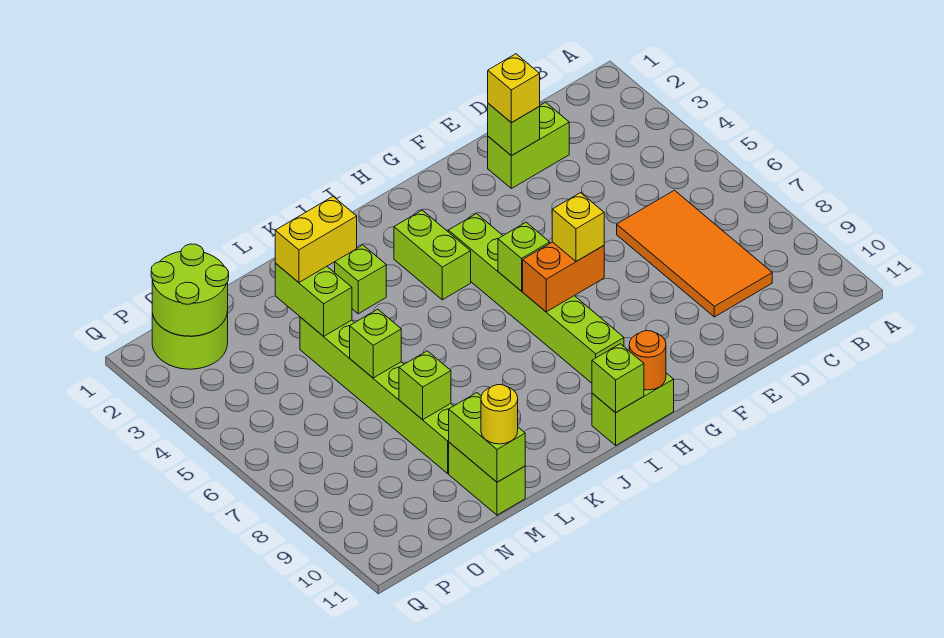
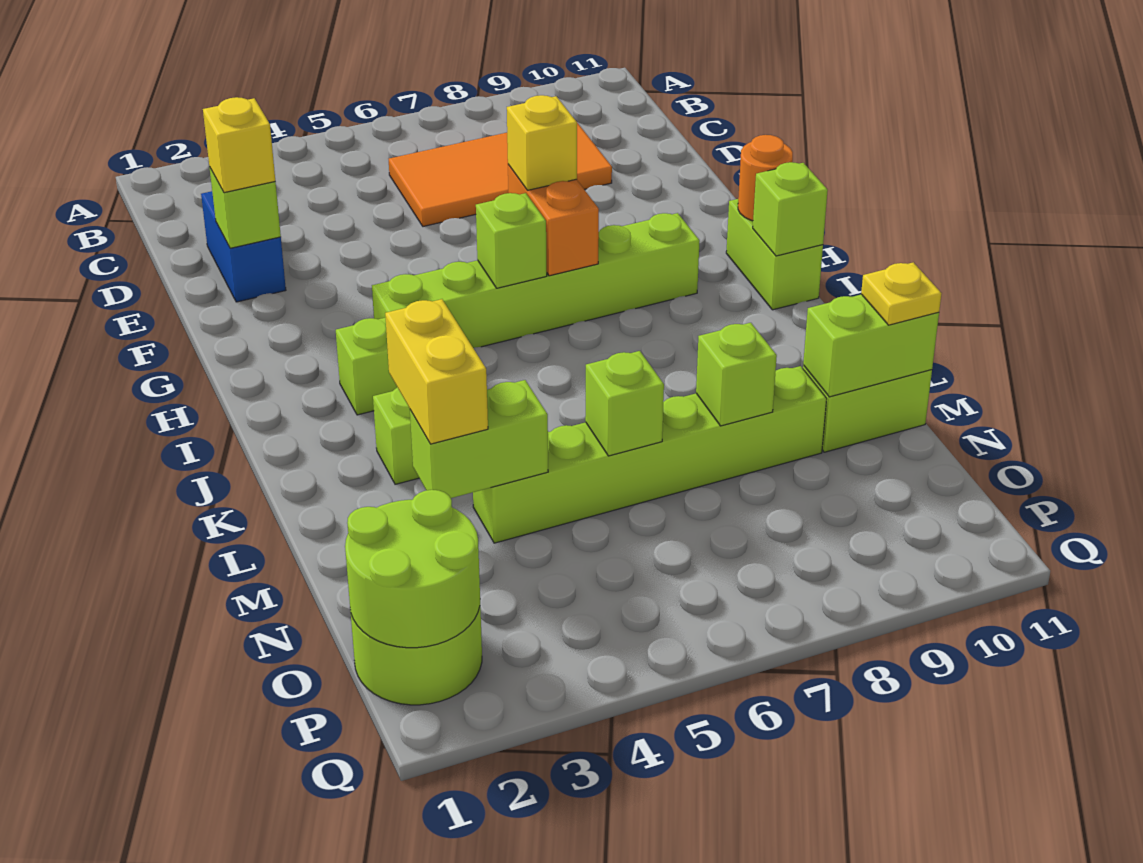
lime brick D2:E2 level 1 -> blue brick D2:E2 level 1
yellow round brick M11 level 3 -> yellow plate M11 level 3

